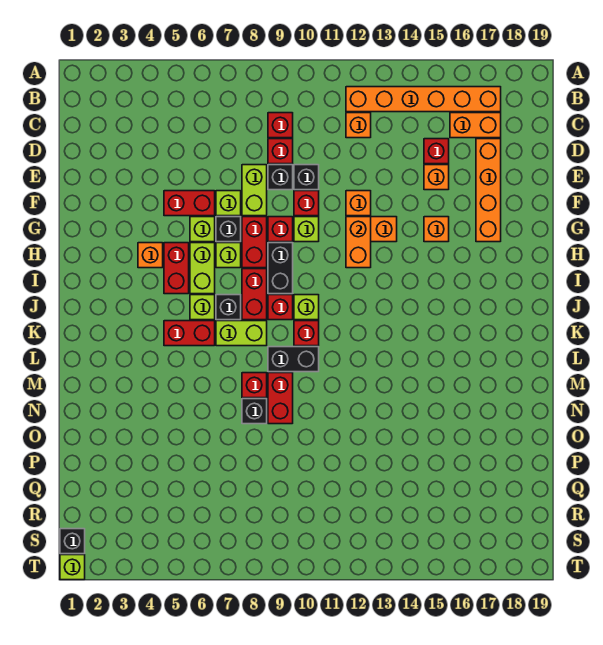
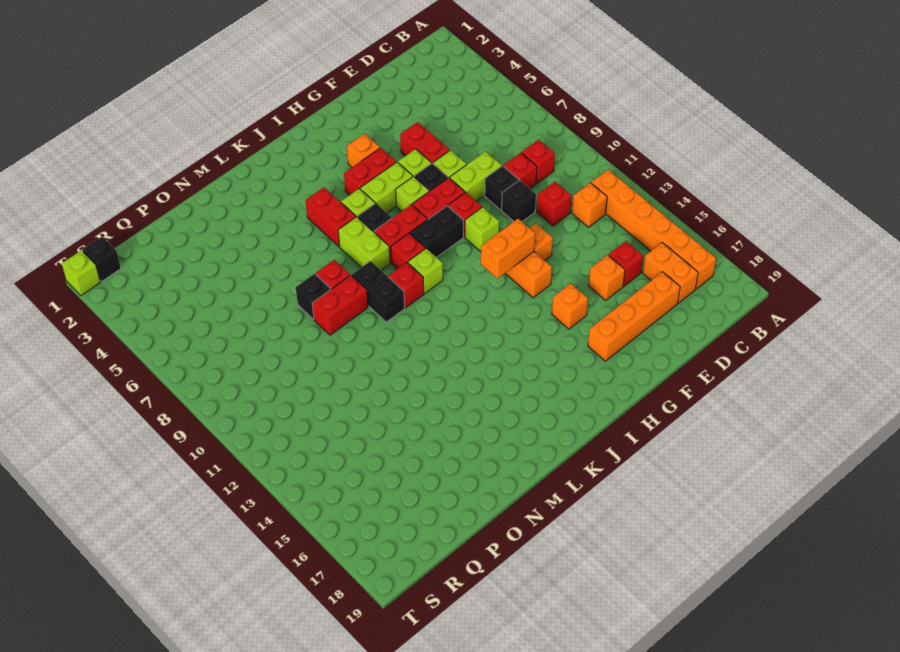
red brick F10 level 1 -> red brick D11 level 1

